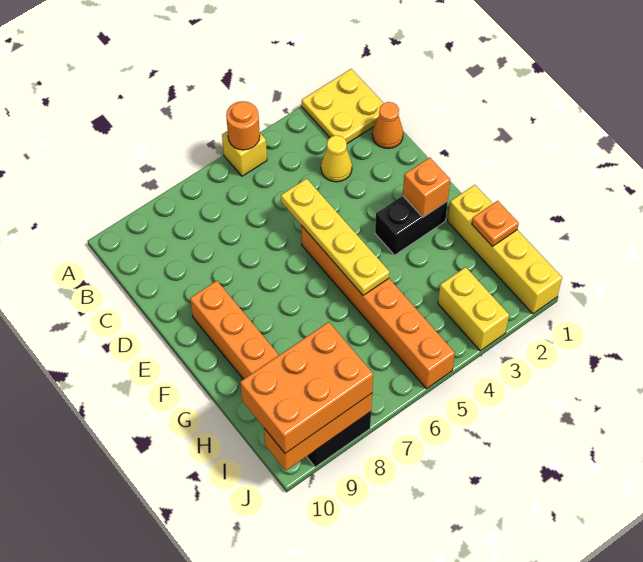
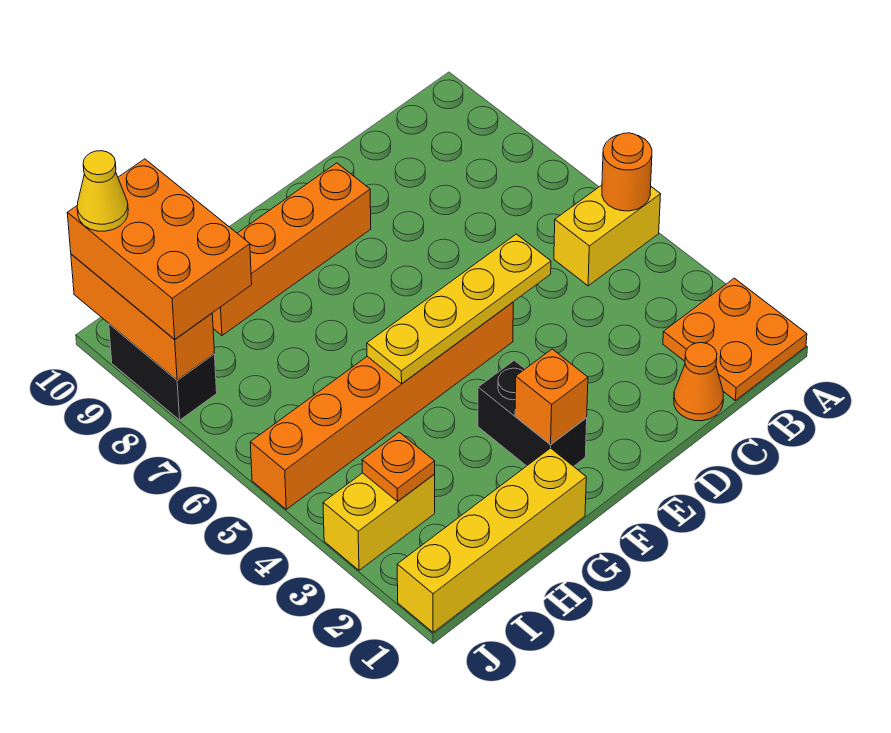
yellow plate A1:B2 level 1 -> orange plate A1:B2 level 1
yellow brick A5 level 1 -> yellow brick A5:B5 level 1
yellow cone C3 level 1 -> yellow cone J10 level 4
orange plate H1 level 2 -> orange plate I3 level 2

